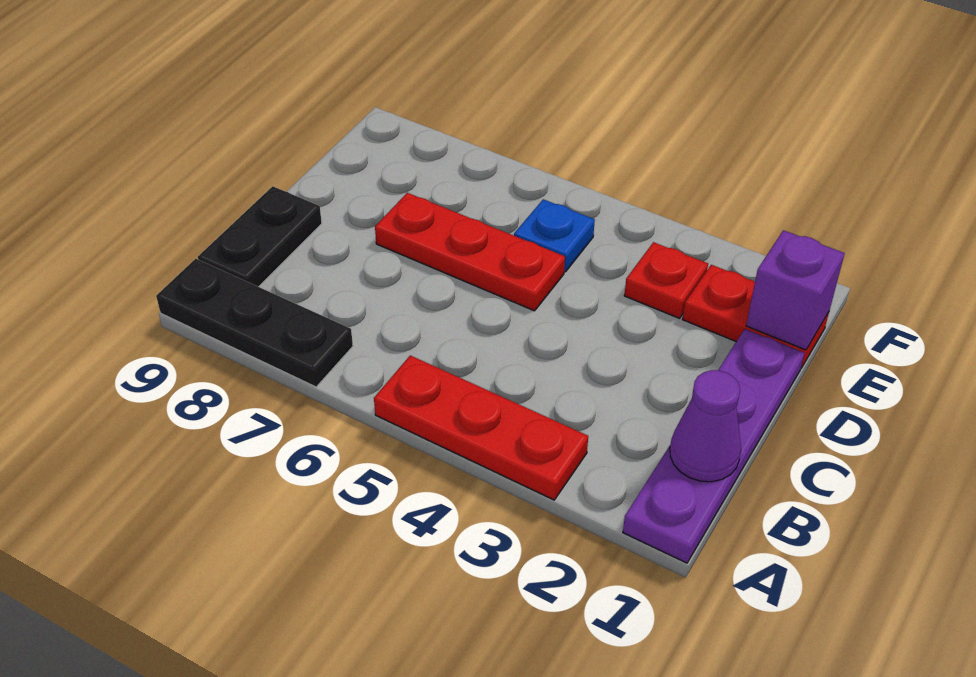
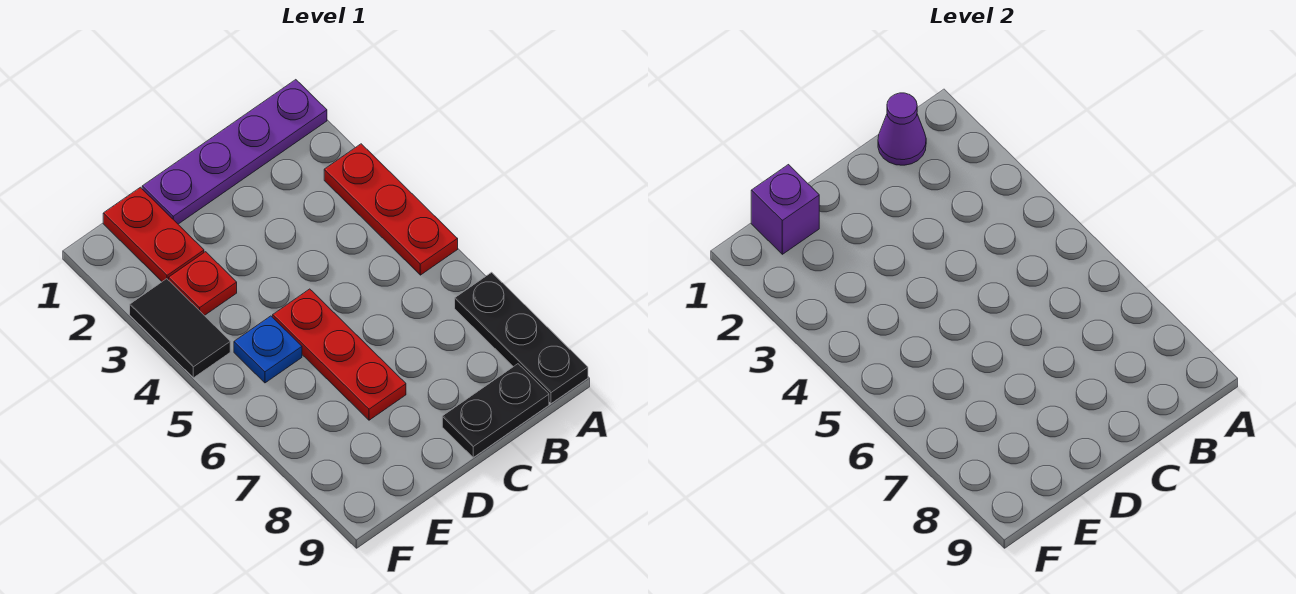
none -> black tile F3:F4 level 1

